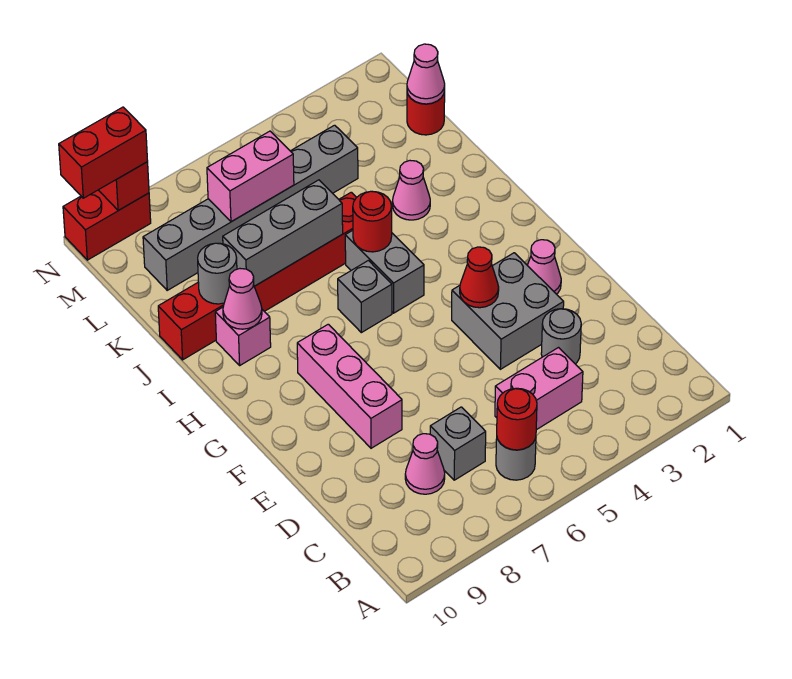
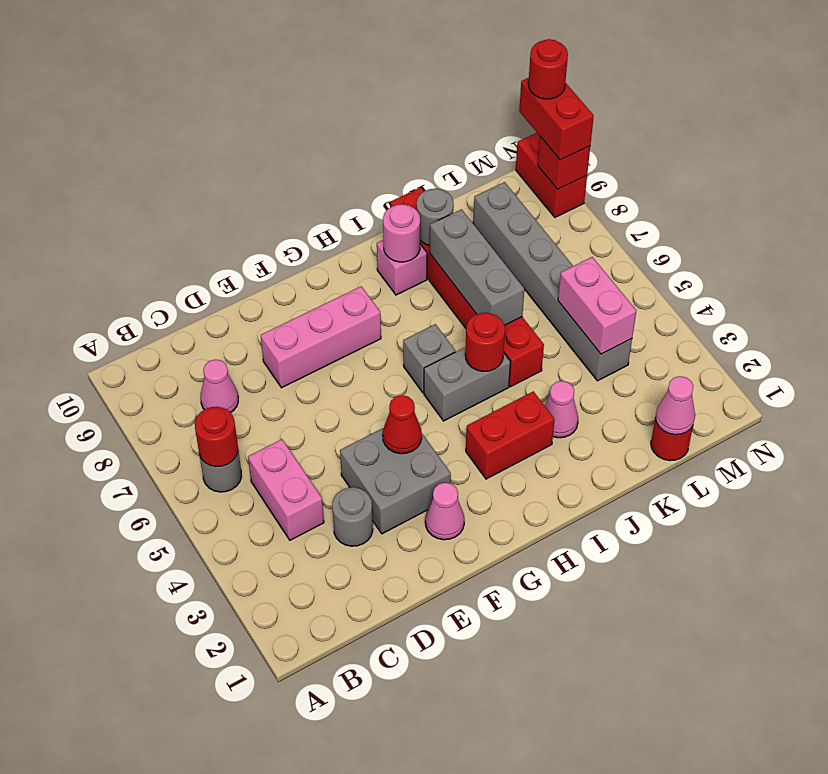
grey brick C7 level 1 -> none
none -> red brick H3:I3 level 1
pink cone I9 level 2 -> pink round brick I9 level 2
pink brick L6:L7 level 2 -> pink brick L4:L5 level 2
none -> red round brick N10 level 4

